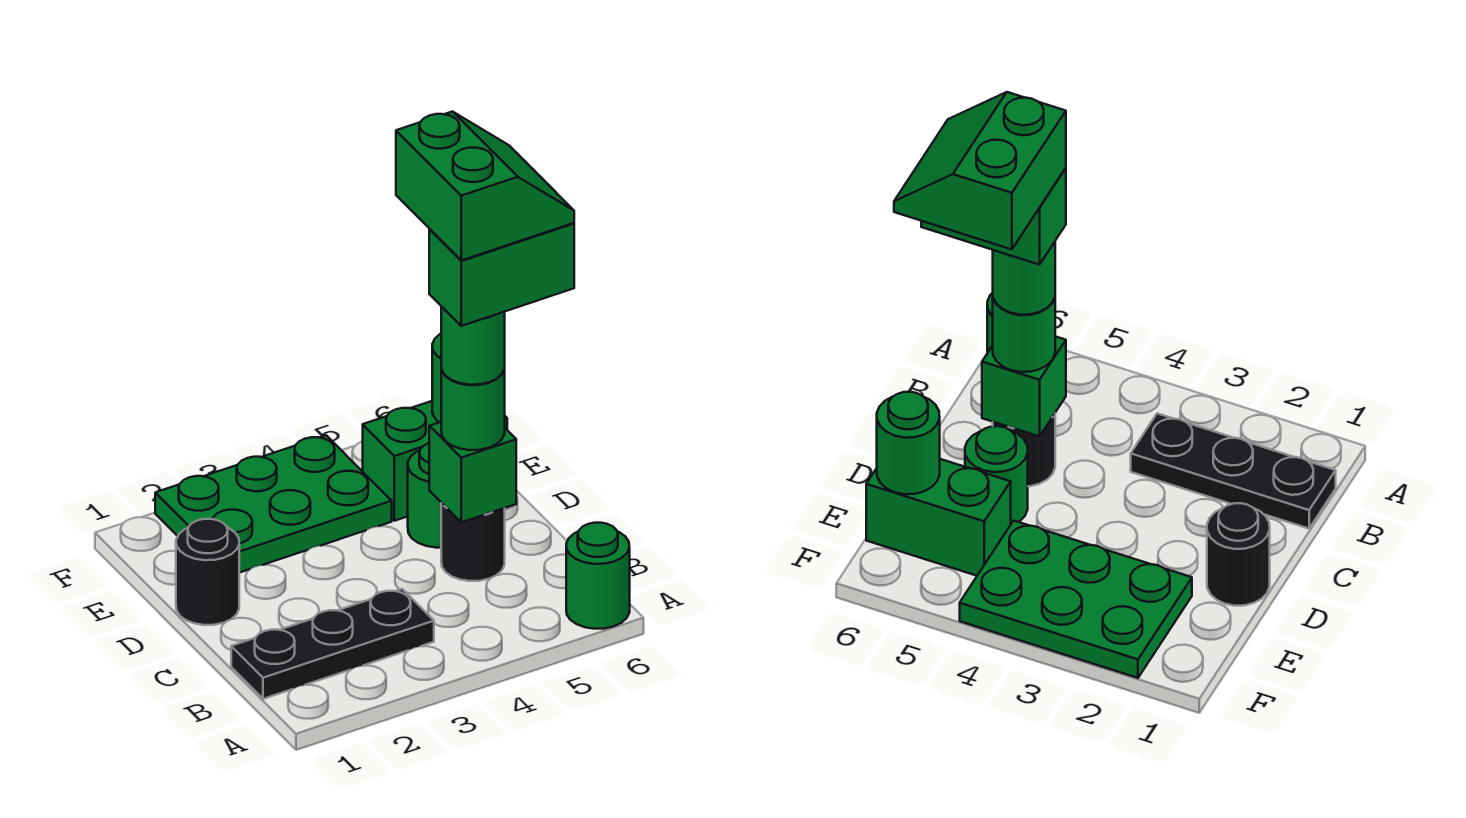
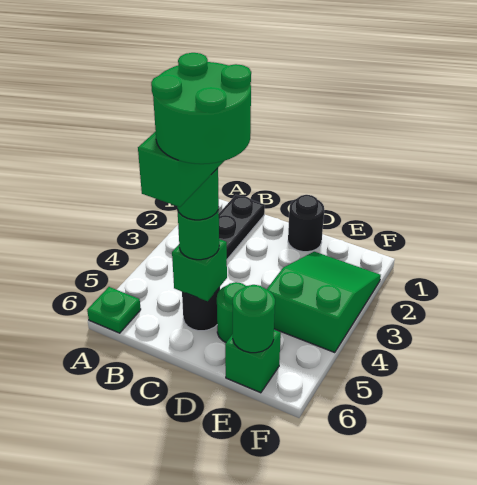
green round brick A6 level 1 -> green plate A6 level 1
green slope C5:D6 level 6 top 5 -> green round brick C5:D6 level 6
green plate E2:F4 level 1 -> green slope E2:F4 level 1 top 4
green brick E5:E6 level 1 -> green brick E6 level 1

